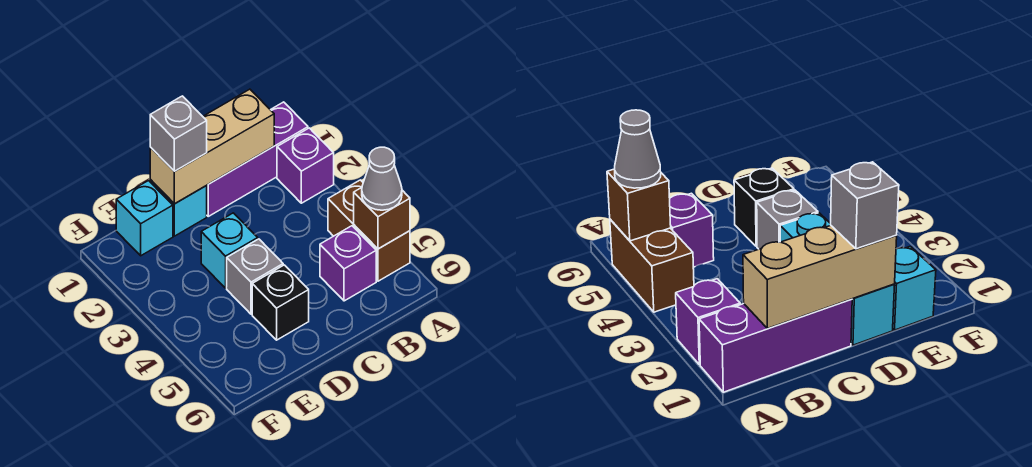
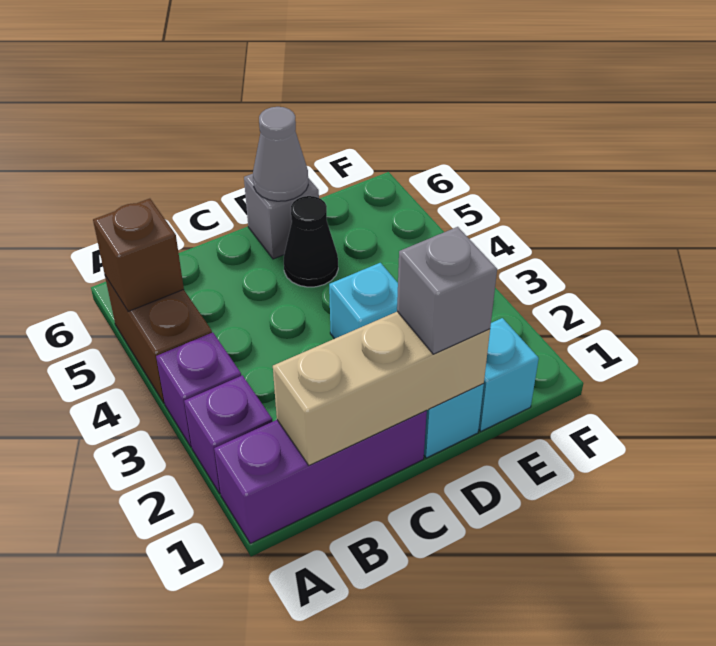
grey cone A5 level 3 -> grey cone D6 level 2
purple brick B5 level 1 -> purple brick A3 level 1
grey brick D4 level 1 -> grey brick D6 level 1
black brick D5 level 1 -> black cone D5 level 1

